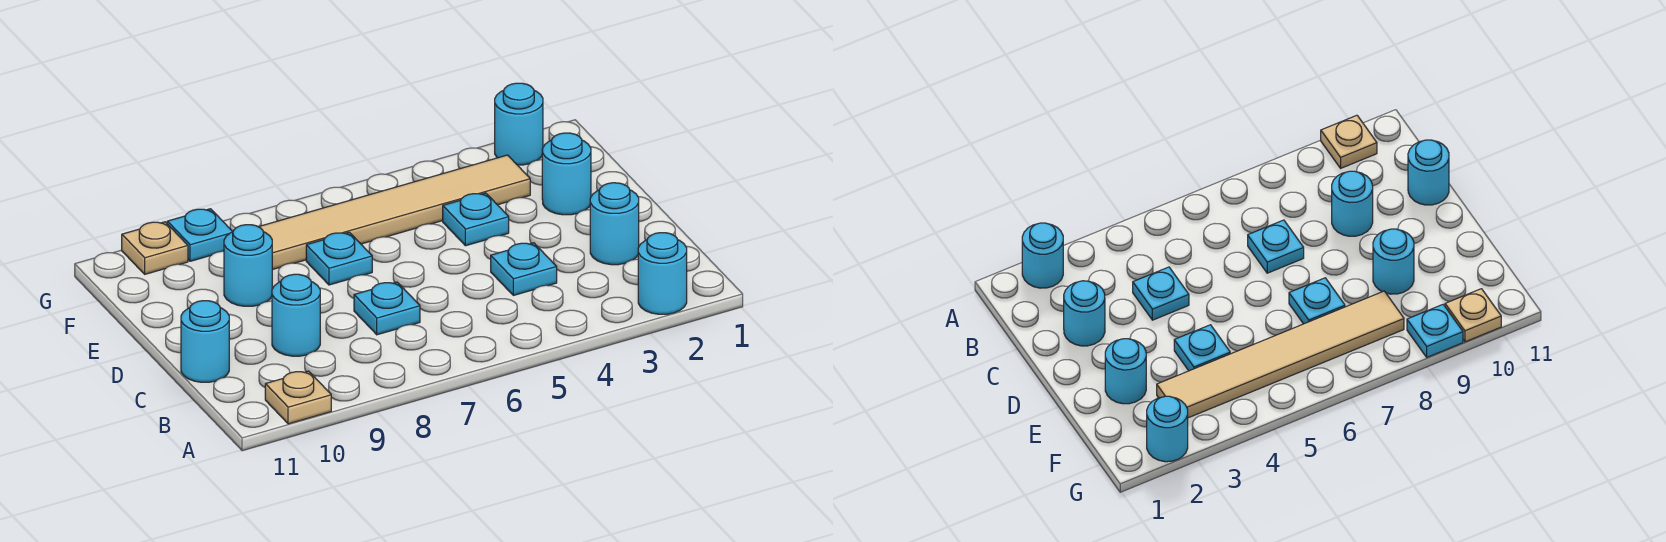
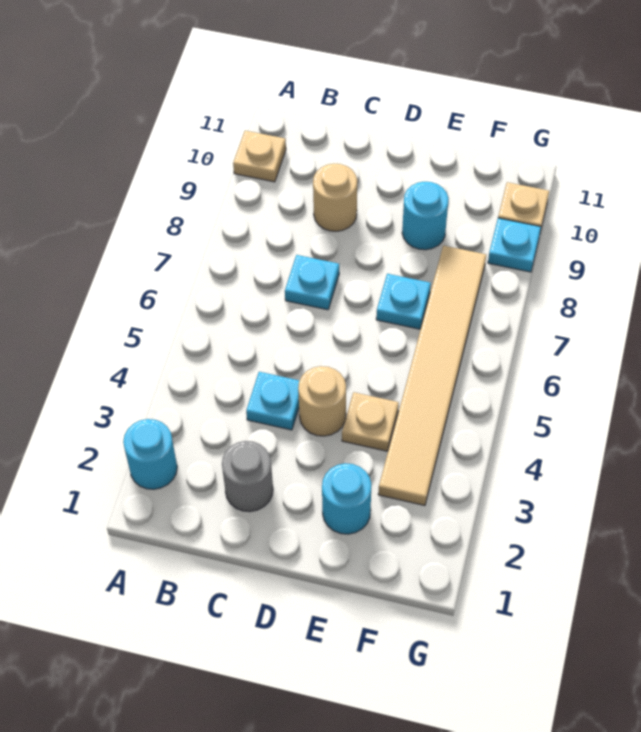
cyan round brick C2 level 1 -> grey round brick C2 level 1
cyan round brick C9 level 1 -> tan round brick C9 level 1
cyan round brick C11 level 1 -> none
none -> tan round brick D4 level 1
cyan plate E4 level 1 -> tan plate E4 level 1
cyan round brick G2 level 1 -> none

